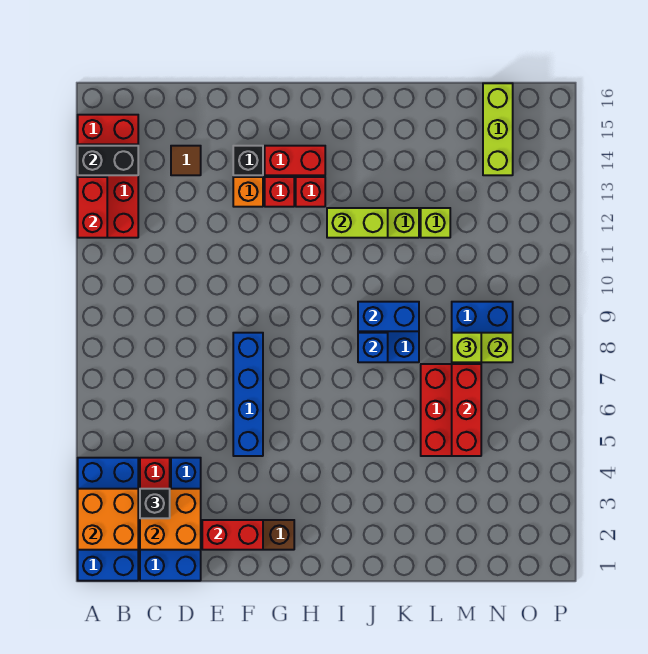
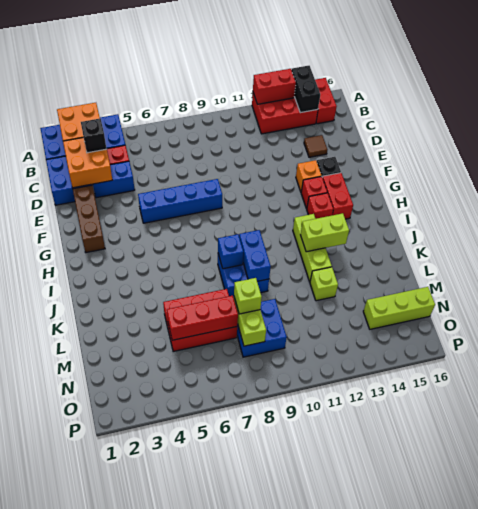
red brick E2:F2 level 2 -> none
lime brick I12:J12 level 2 -> lime brick J12:J13 level 2

